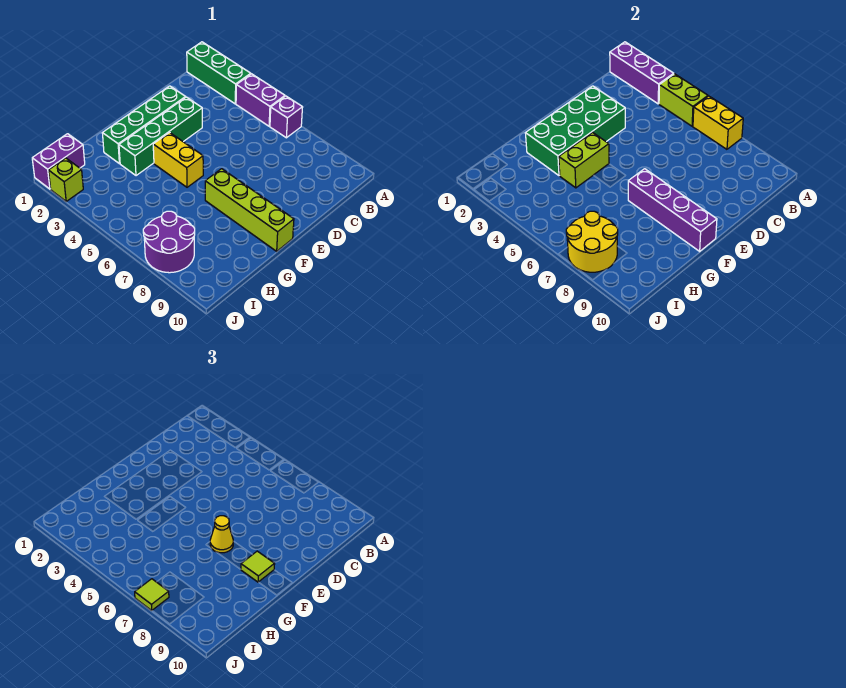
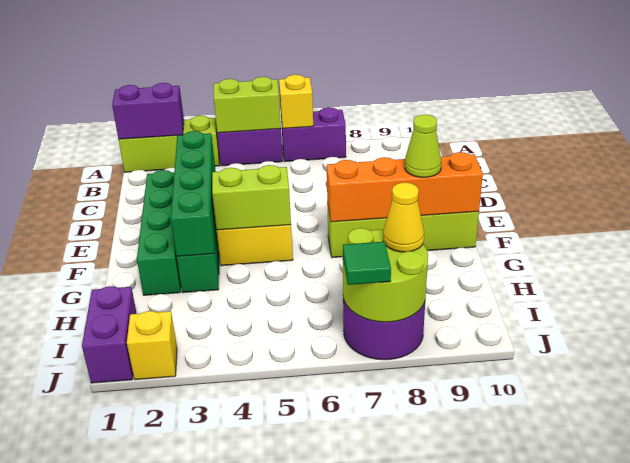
green brick A1:A3 level 1 -> lime brick A1:A3 level 1
purple brick A1:A3 level 2 -> purple brick A1:A2 level 2
purple brick A6 level 1 -> purple brick A6:A7 level 1
yellow brick A6:A7 level 2 -> yellow brick A6 level 2
green brick D2:G3 level 2 -> green brick D3:G3 level 2
lime brick F4:G4 level 2 -> lime brick F4:F5 level 2
purple brick F7:F10 level 2 -> orange brick F7:F10 level 2
yellow cone F7 level 3 -> yellow cone I8 level 3
lime tile F9 level 3 -> lime cone F9 level 3
yellow round brick I7:J8 level 2 -> lime round brick I7:J8 level 2
lime brick J2 level 1 -> yellow brick J2 level 1
lime tile J7 level 3 -> green tile J7 level 3

